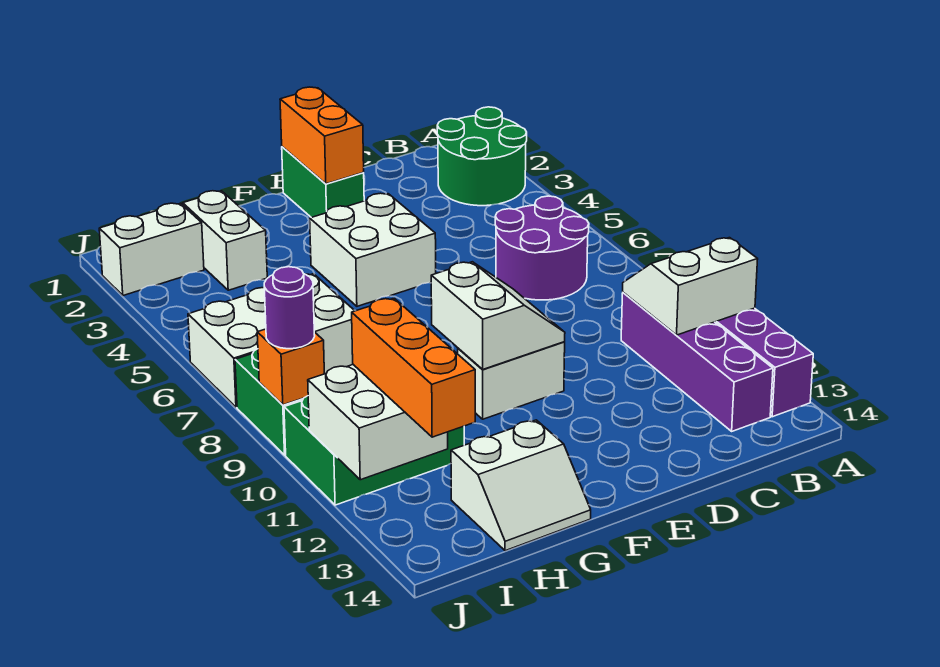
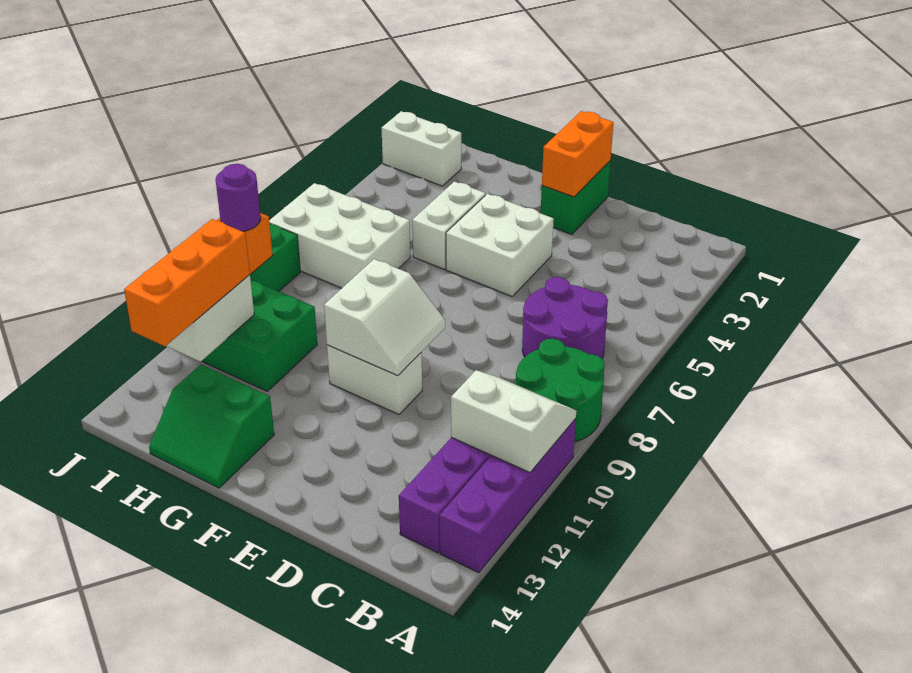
green round brick A2:B3 level 1 -> green round brick A8:B9 level 1
white slope G13:H14 level 1 top 13 -> green slope G13:H14 level 1 top 13
white brick H2:H3 level 1 -> white brick G4:G5 level 1

